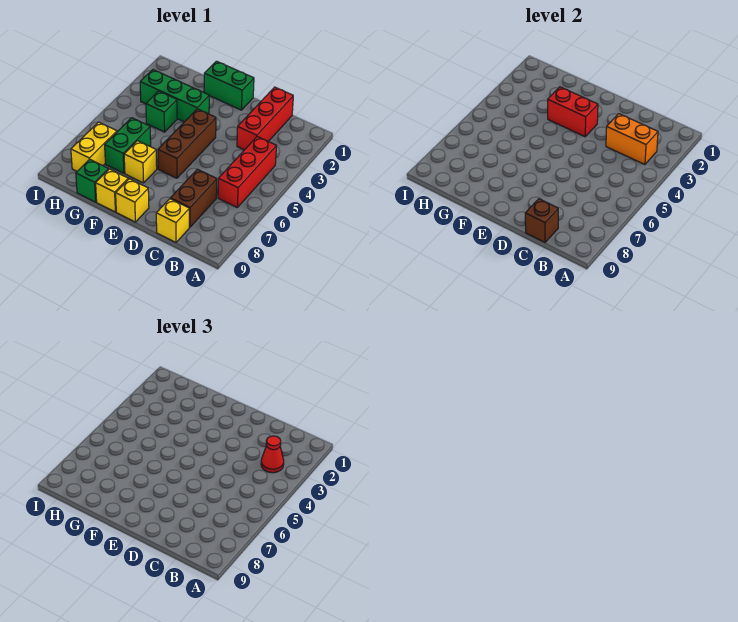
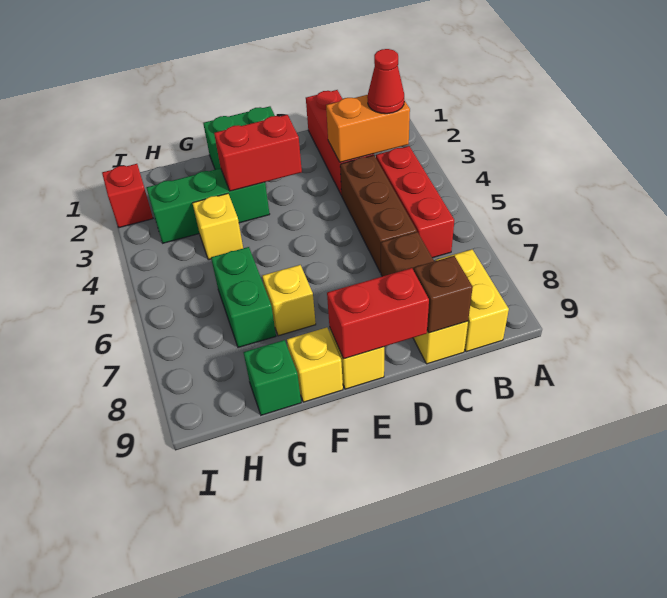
none -> red brick D9:E9 level 2
brown brick E4:E6 level 1 -> brown brick C4:C6 level 1
green brick G4 level 1 -> yellow brick G4 level 1
yellow brick H7:H8 level 1 -> yellow brick B8:B9 level 1
none -> red brick I2 level 1

